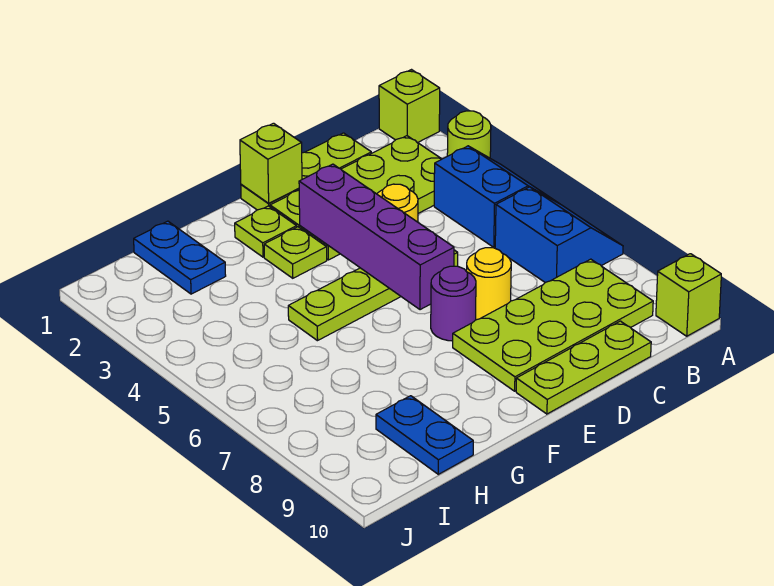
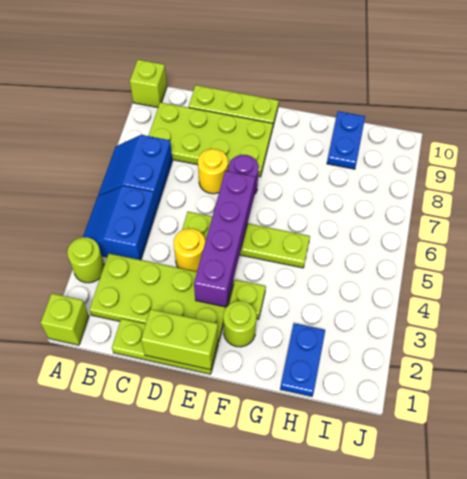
lime brick E1 level 2 -> lime brick D1:E1 level 2
lime plate F2 level 1 -> lime round brick F2 level 1

